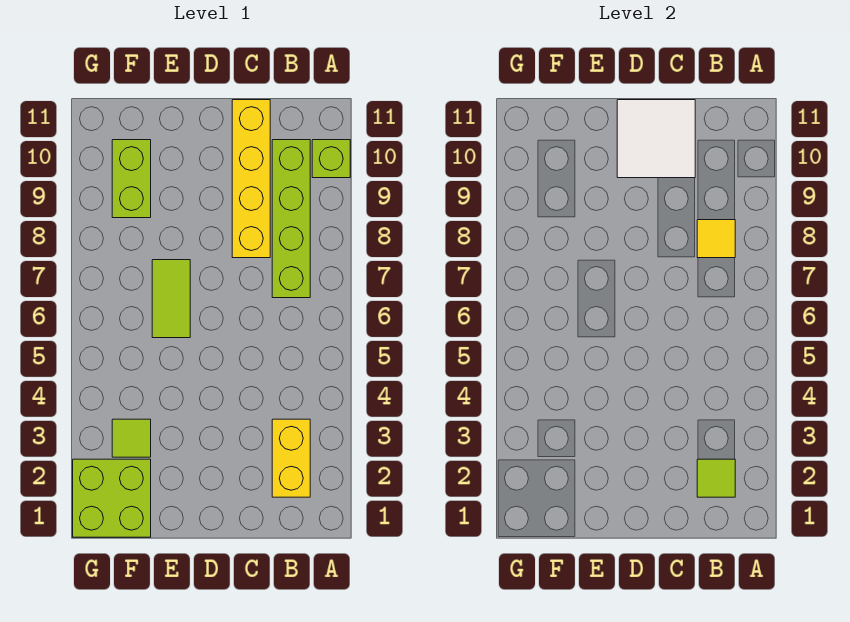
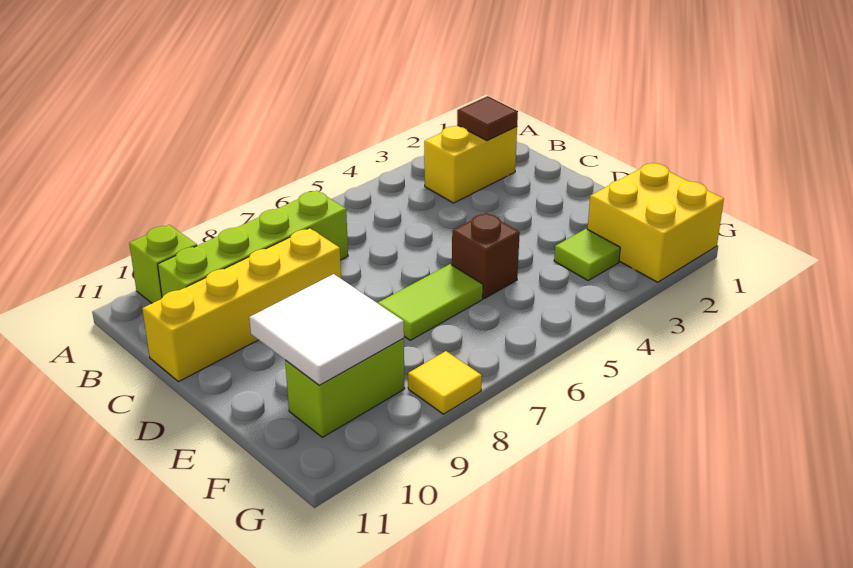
lime tile B2 level 2 -> brown tile B2 level 2
yellow tile B8 level 2 -> yellow tile G8 level 1
white tile C10:D11 level 2 -> white tile E9:F10 level 2
none -> brown brick E5 level 1
lime brick F1:G2 level 1 -> yellow brick F1:G2 level 1

